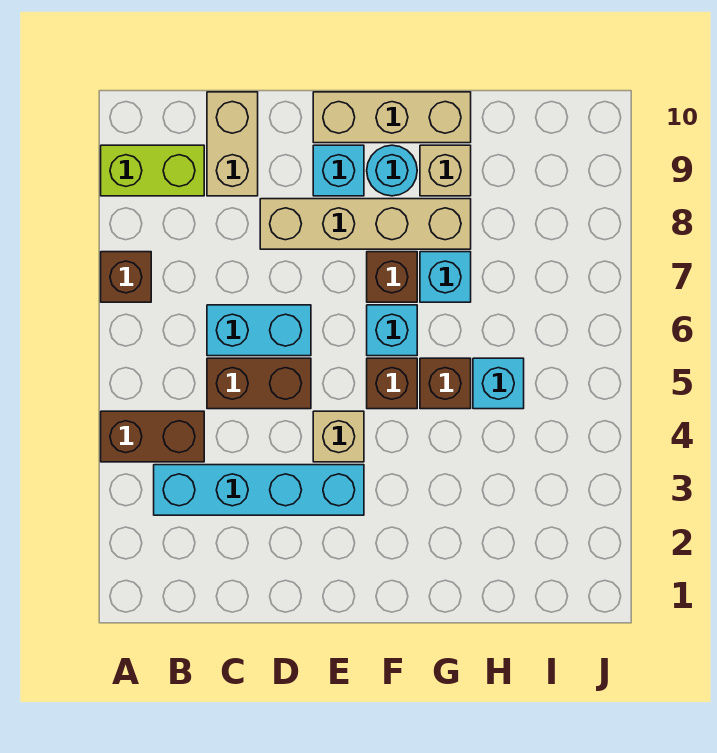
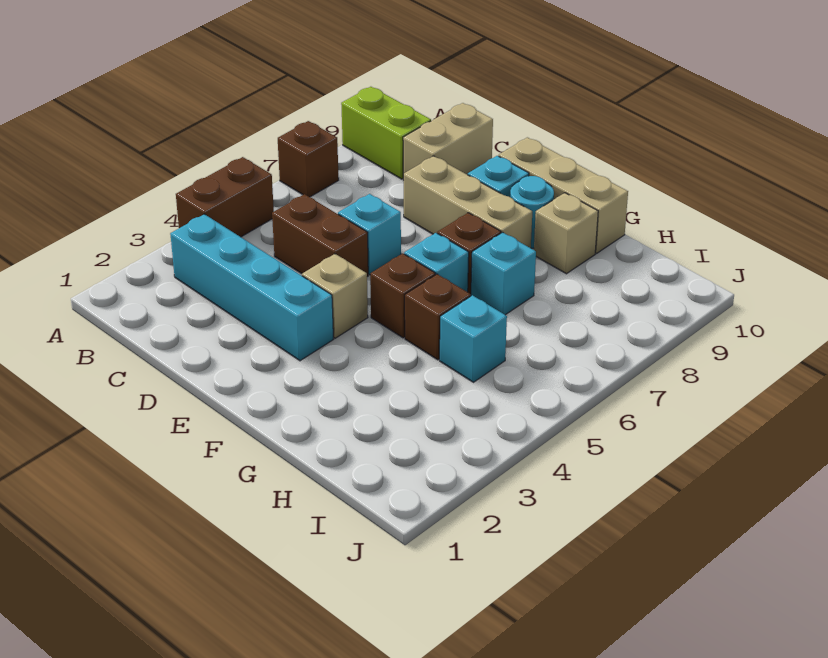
brown brick A4:B4 level 1 -> brown brick A4:A5 level 1
cyan brick C6:D6 level 1 -> cyan brick D6 level 1
tan brick D8:G8 level 1 -> tan brick D8:F8 level 1

